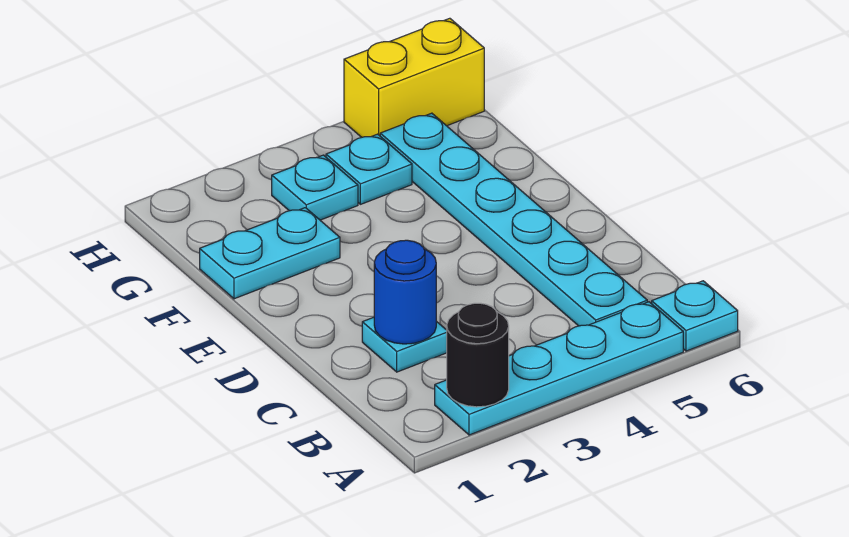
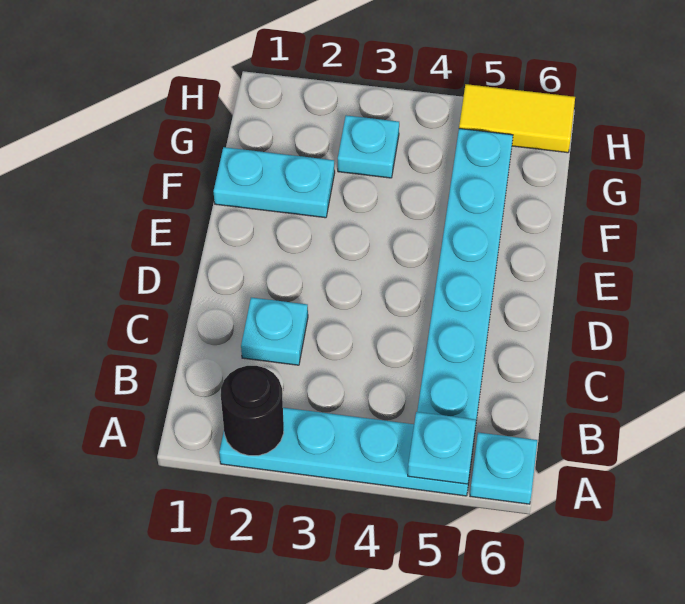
blue round brick C2 level 2 -> none
cyan plate G4 level 1 -> cyan plate A5 level 2
yellow brick H5:H6 level 1 -> yellow tile H5:H6 level 1

